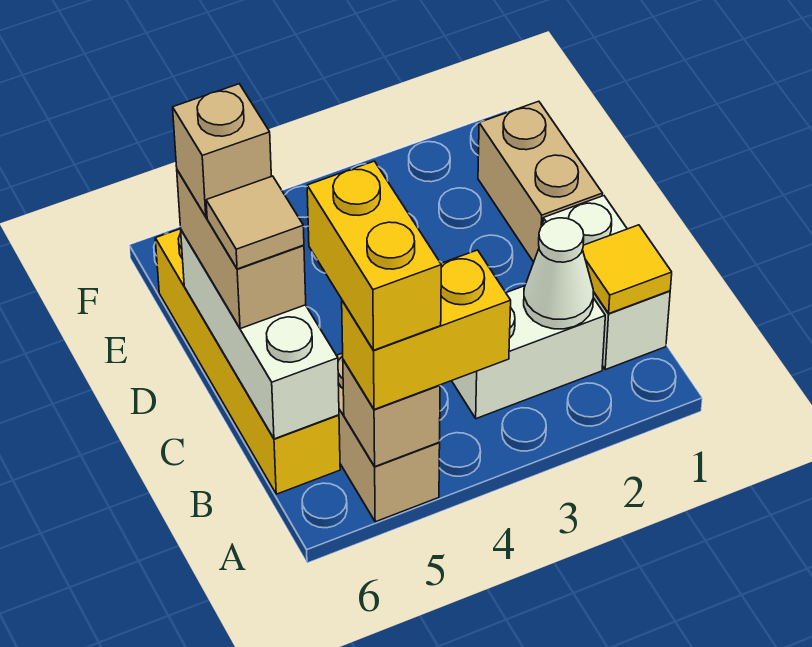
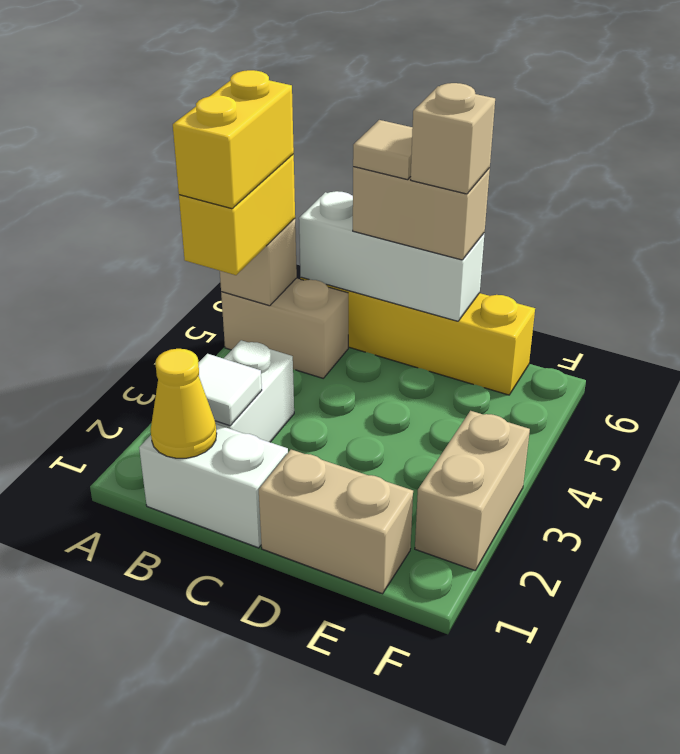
yellow brick A5:B5 level 4 -> yellow brick A4:A5 level 4
yellow tile B1 level 2 -> yellow cone B1 level 2
white cone B2 level 2 -> white tile B2 level 2
none -> tan brick F2:F3 level 1

